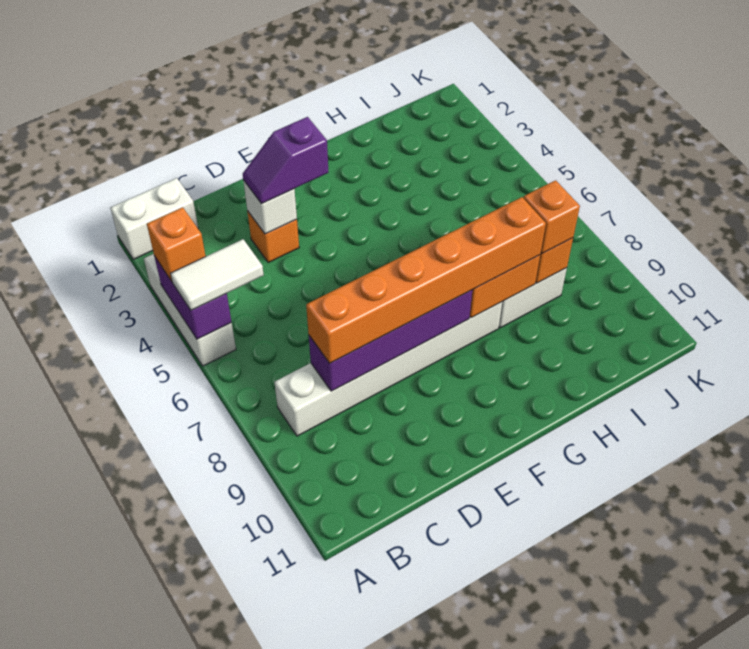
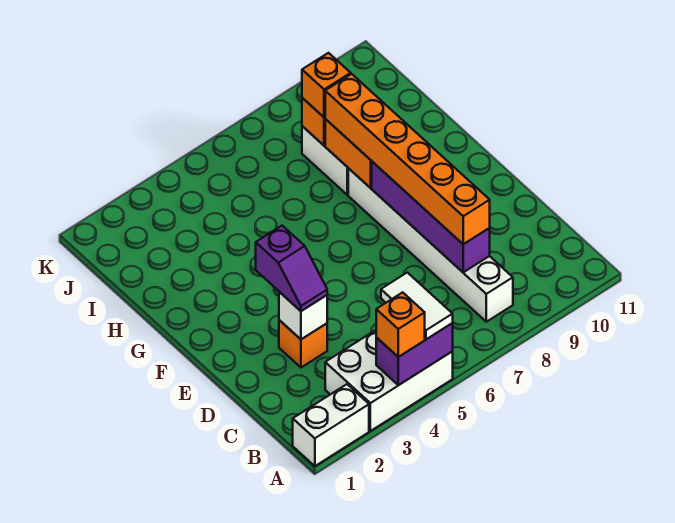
white brick A1:B1 level 1 -> white brick A1:A2 level 1
white brick A3:A5 level 1 -> white brick A3:B5 level 1

